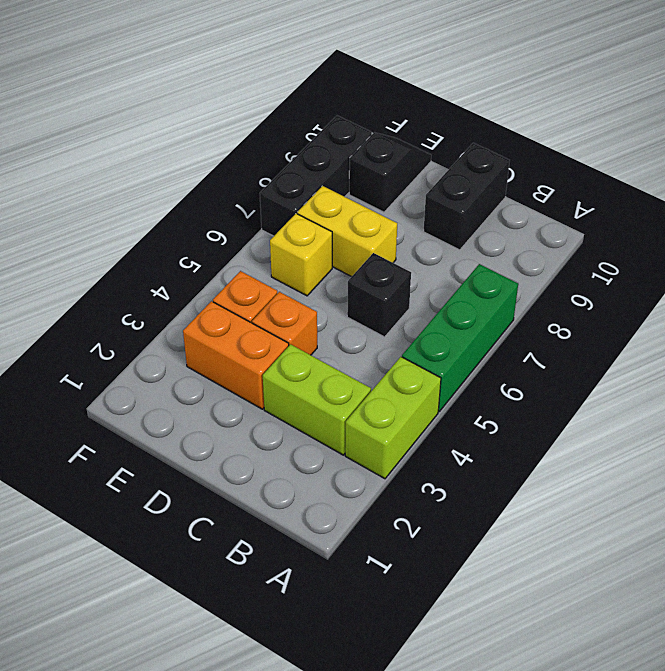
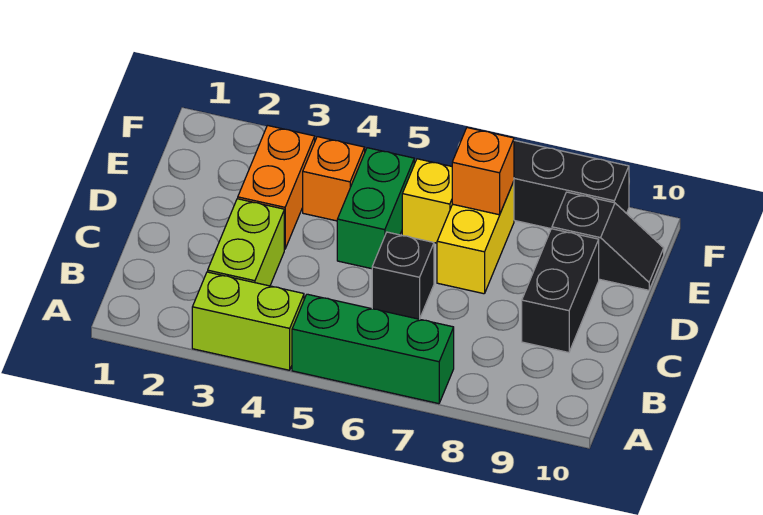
black brick C9:C10 level 1 -> black brick C9:D9 level 1
orange brick D4 level 1 -> orange brick E7 level 2
none -> green brick D5:E5 level 1

